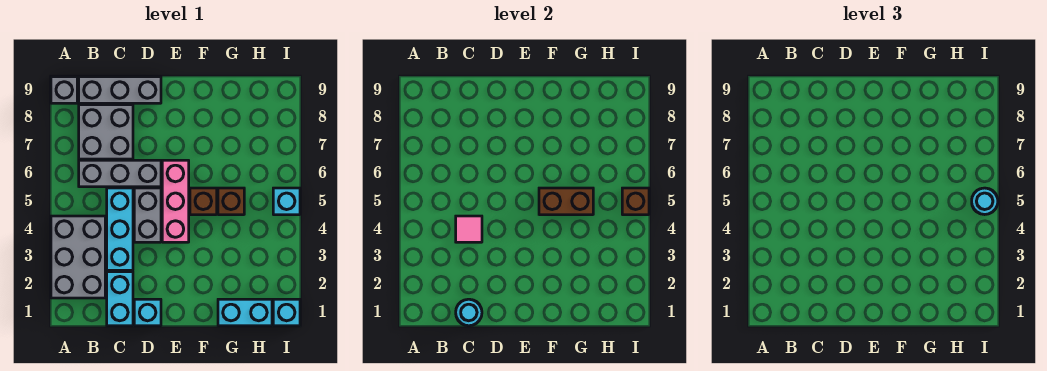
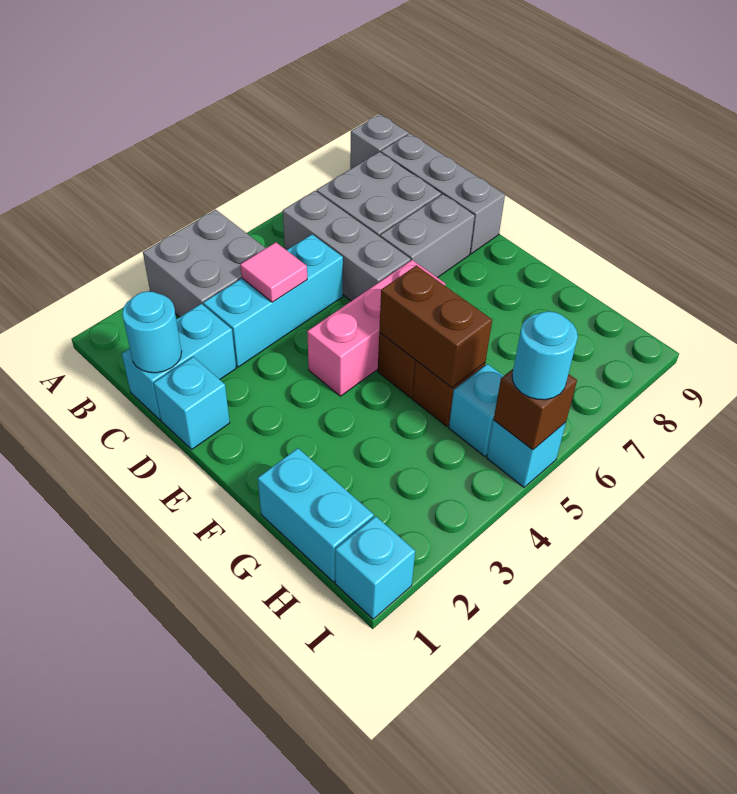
grey brick A2:B4 level 1 -> grey brick A3:B4 level 1
grey brick D4:D5 level 1 -> grey brick D7:D8 level 1
none -> cyan brick H5 level 1

